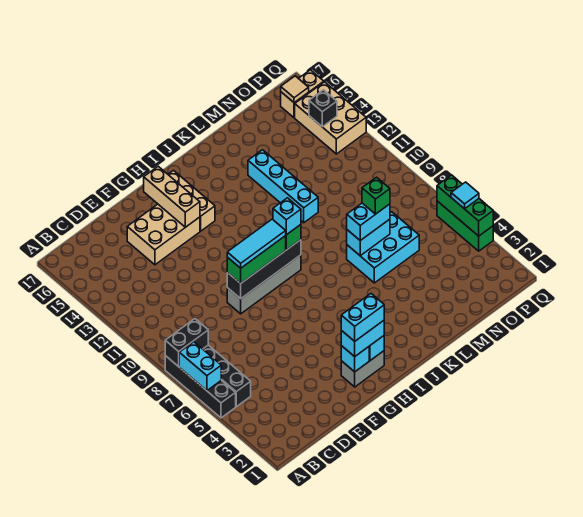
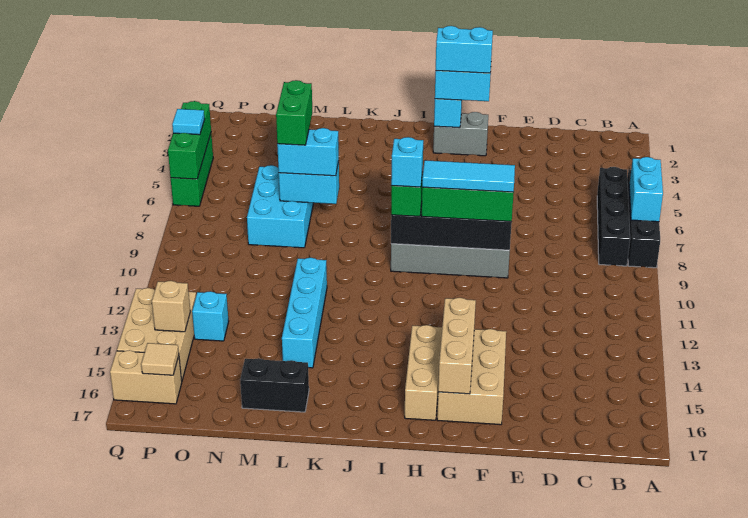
black brick A8:B8 level 2 -> black brick L16:M16 level 1
tan brick E14:G15 level 1 -> tan brick F14:G16 level 1
cyan brick G2 level 2 -> cyan brick O13 level 1
cyan brick L6:N7 level 1 -> cyan brick M6:N8 level 1
green brick M7 level 4 -> green brick M6:M7 level 4
black brick P14 level 2 -> tan brick P14 level 2

